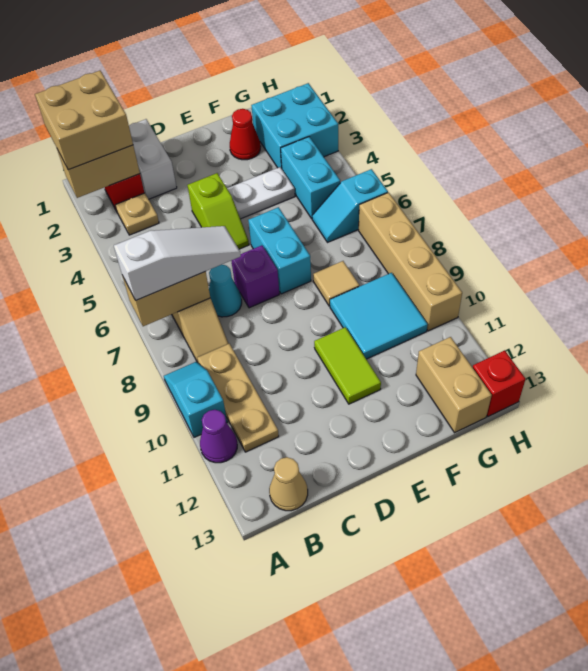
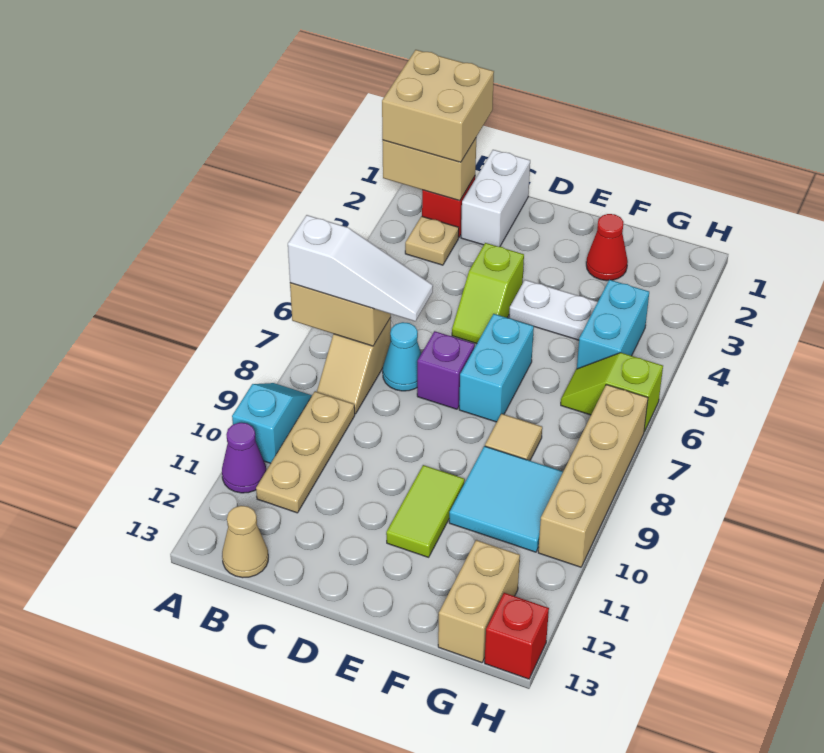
cyan brick G2:H3 level 1 -> none
cyan slope G6:H6 level 1 top H -> lime slope G6:H6 level 1 top H

